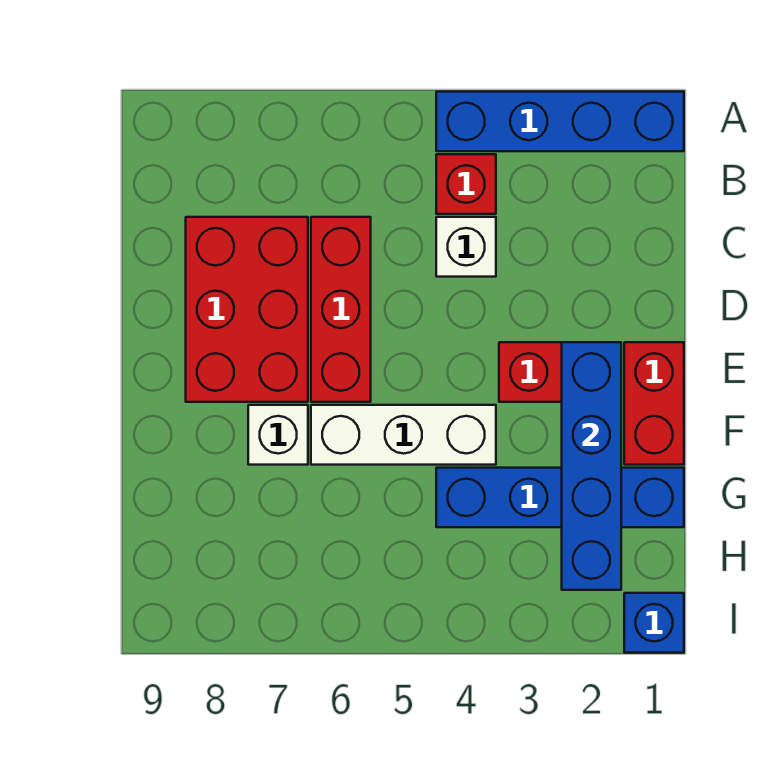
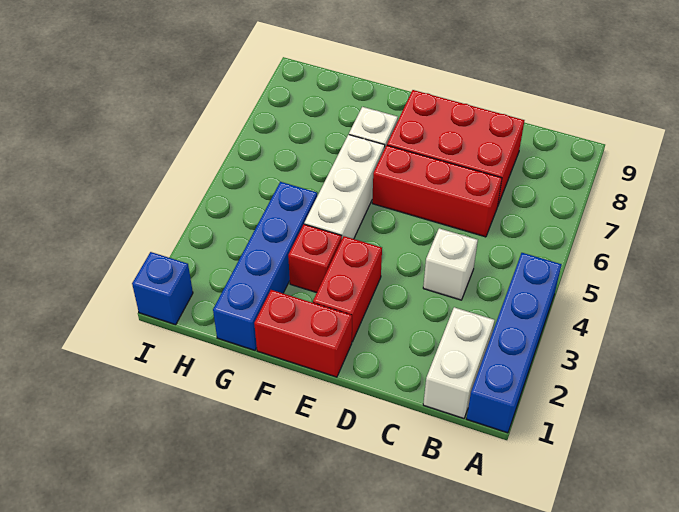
none -> white brick B1:B2 level 1
red brick B4 level 1 -> red brick F3 level 1
blue brick E2:H2 level 2 -> none

